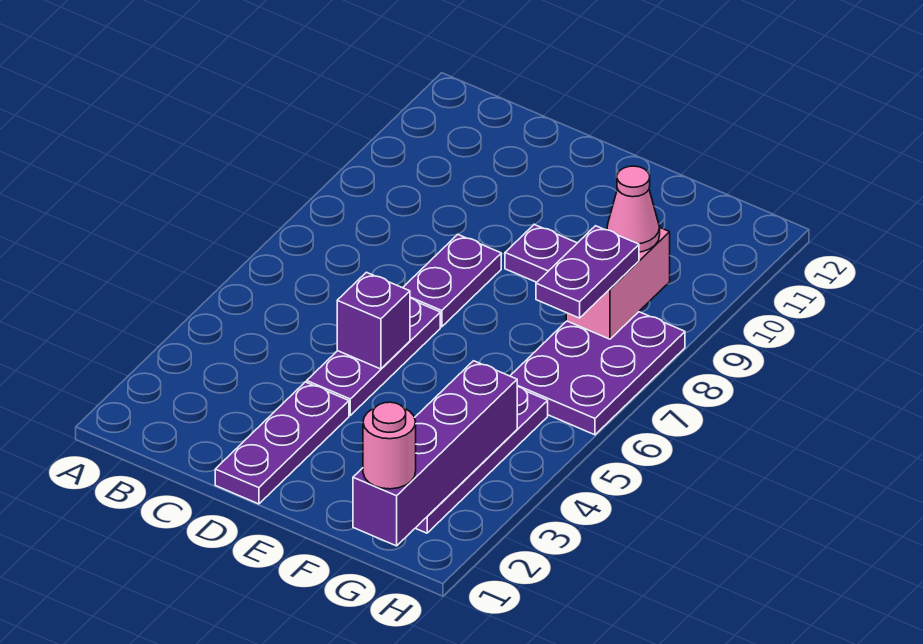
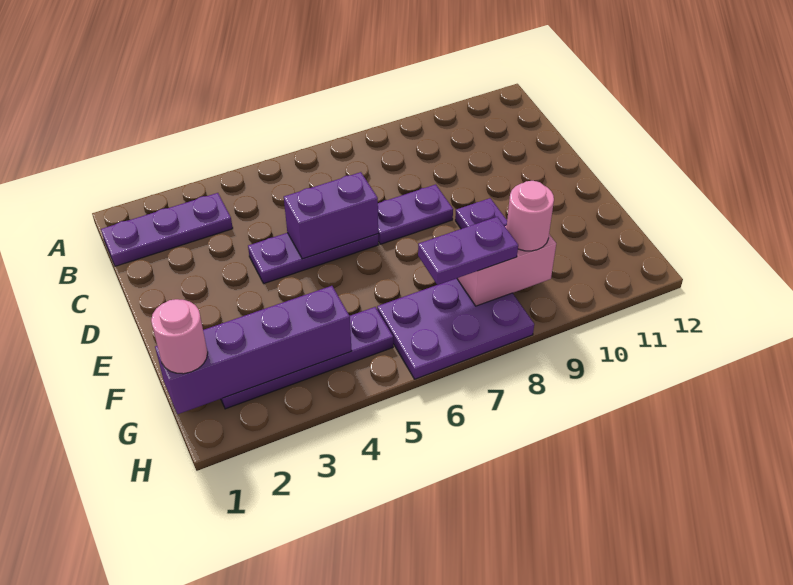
purple plate D1:D3 level 1 -> purple plate B1:B3 level 1
purple brick D5 level 2 -> purple brick D5:D6 level 2
pink cone G9 level 3 -> pink round brick G9 level 3

